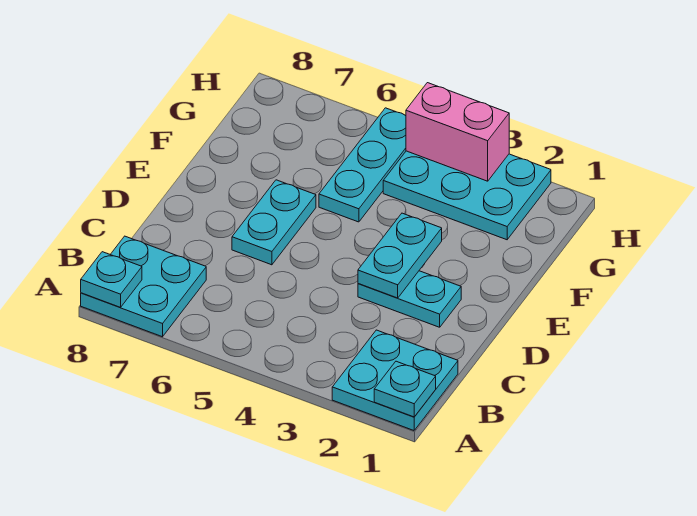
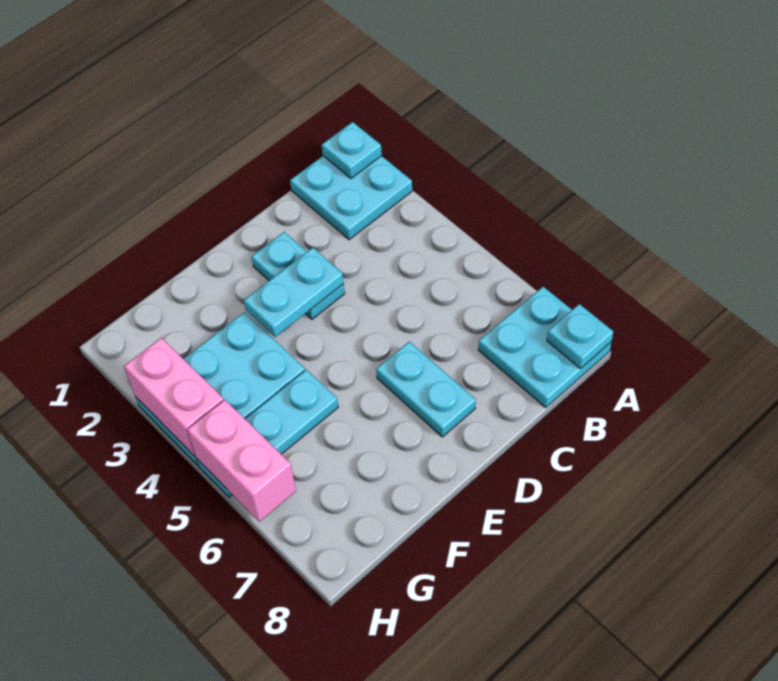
cyan plate D6:E6 level 1 -> cyan plate D6:D7 level 1
cyan plate G2:H4 level 1 -> cyan plate F3:H4 level 1
none -> pink brick H5:H6 level 2

